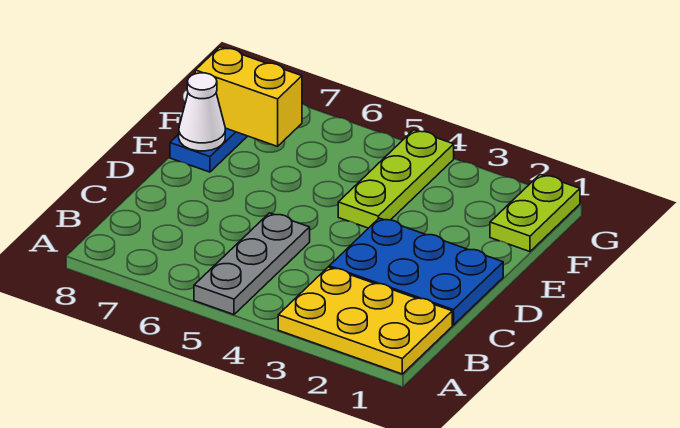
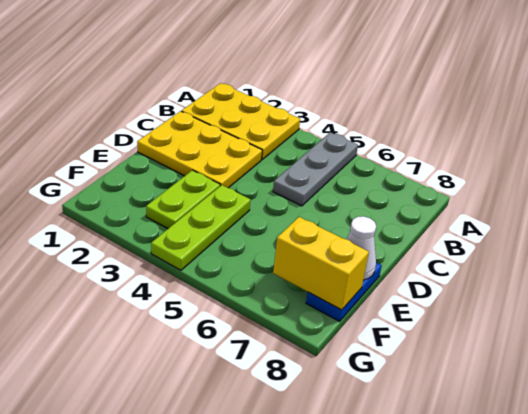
blue plate C1:D3 level 1 -> yellow plate C1:D3 level 1
lime plate F1:G1 level 1 -> lime plate E3:F3 level 1

